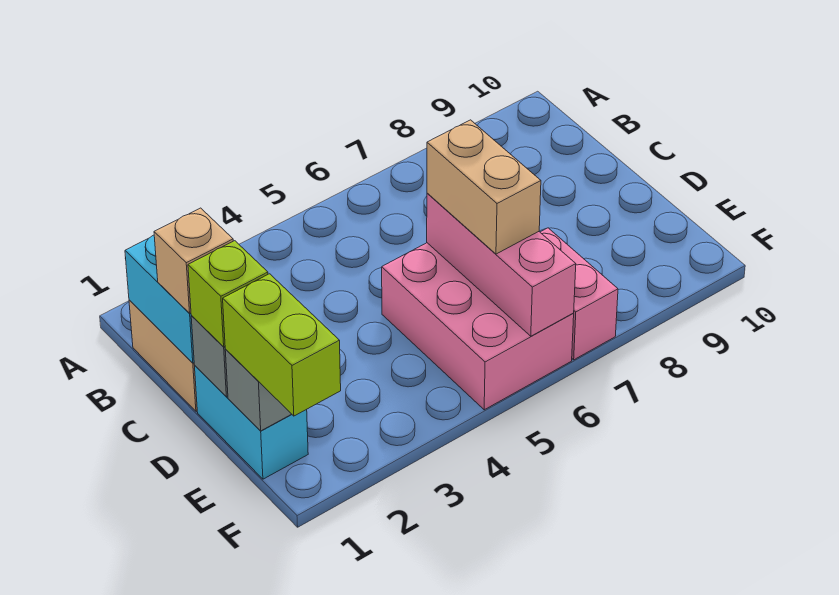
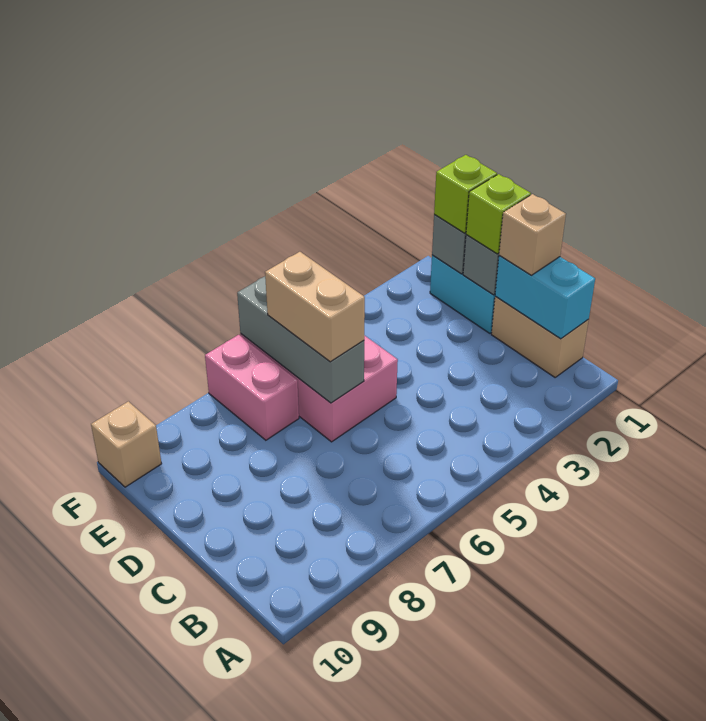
pink brick D6:F6 level 2 -> grey brick D6:F6 level 2
lime brick E1:F1 level 3 -> lime brick E1 level 3
none -> tan brick F10 level 1

